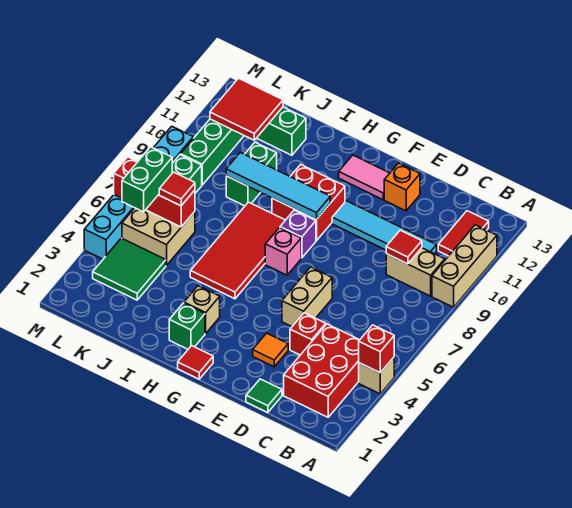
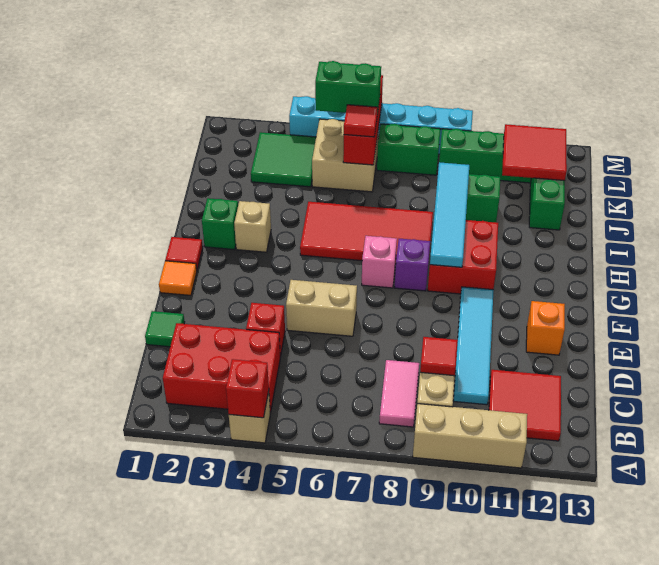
red tile B11:B12 level 1 -> red tile B11:C12 level 1
orange tile E3 level 1 -> orange tile F1 level 1
pink tile F12:G12 level 1 -> pink tile B8:C8 level 1

